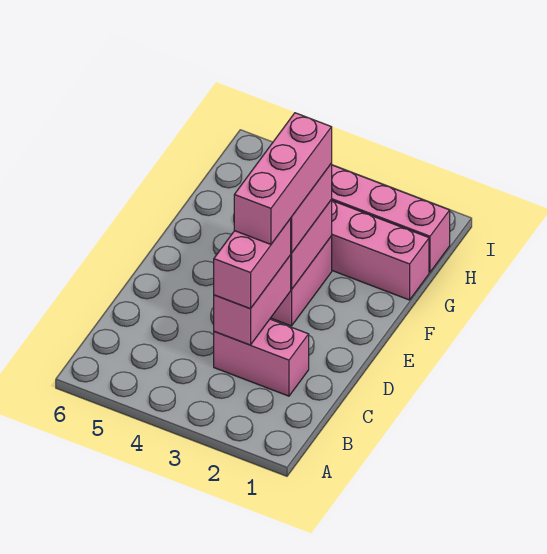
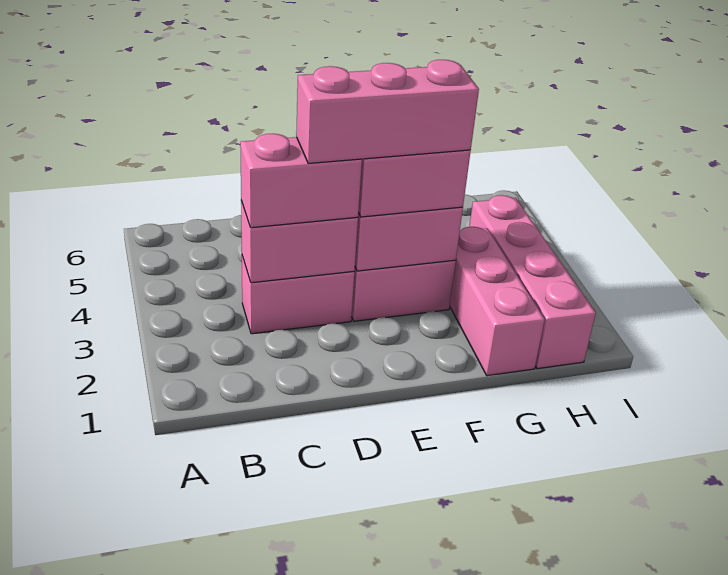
pink brick C2:C3 level 1 -> pink brick C3:D3 level 1

